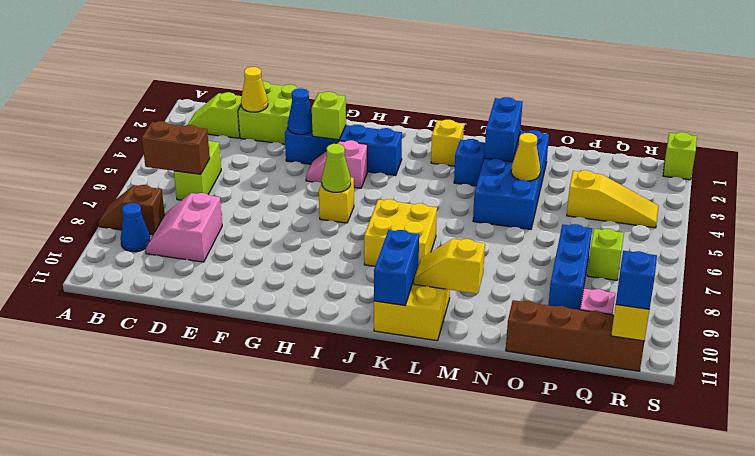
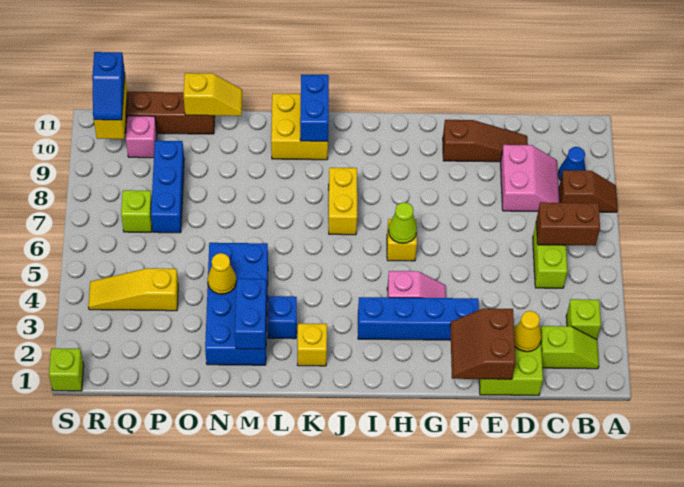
none -> brown slope D10:F10 level 1 top F
none -> brown slope E1:F2 level 2 top E
blue cone F3 level 2 -> none
lime brick G3 level 2 -> lime brick B3 level 1
yellow brick J7:K8 level 1 -> yellow brick J7:J8 level 1
yellow slope L10:M10 level 2 top M -> yellow slope N11:O11 level 2 top O

